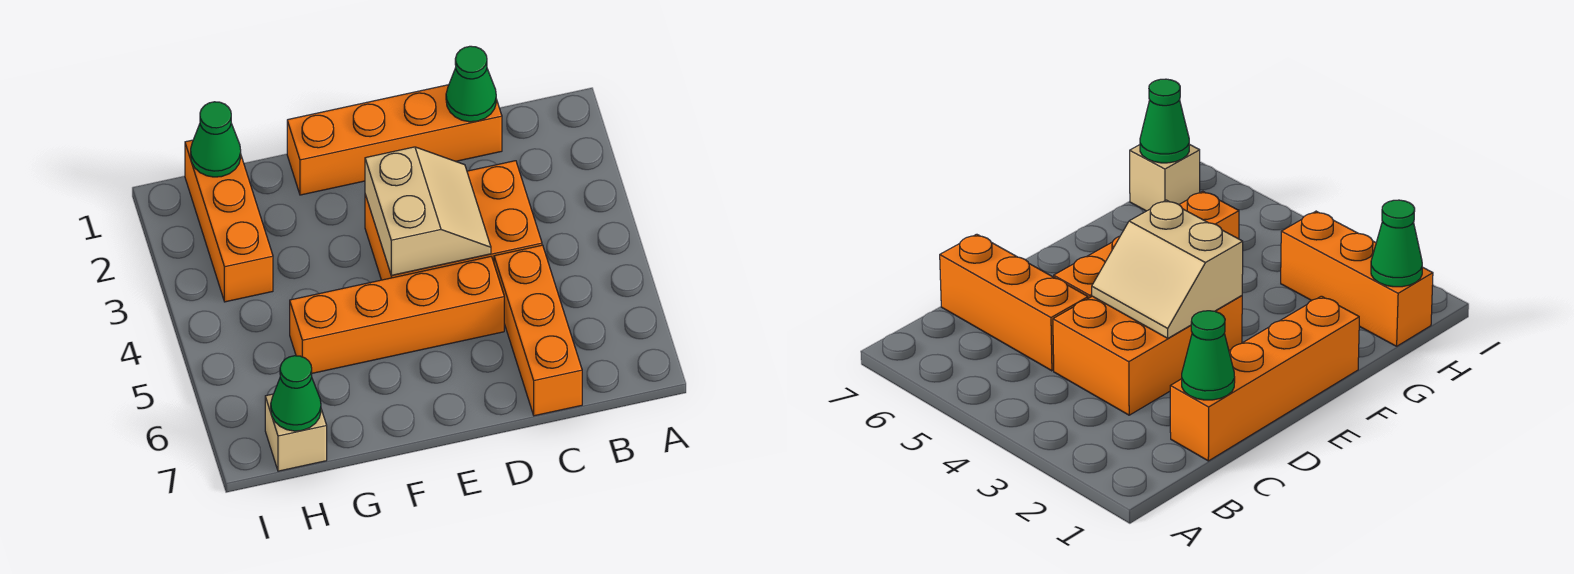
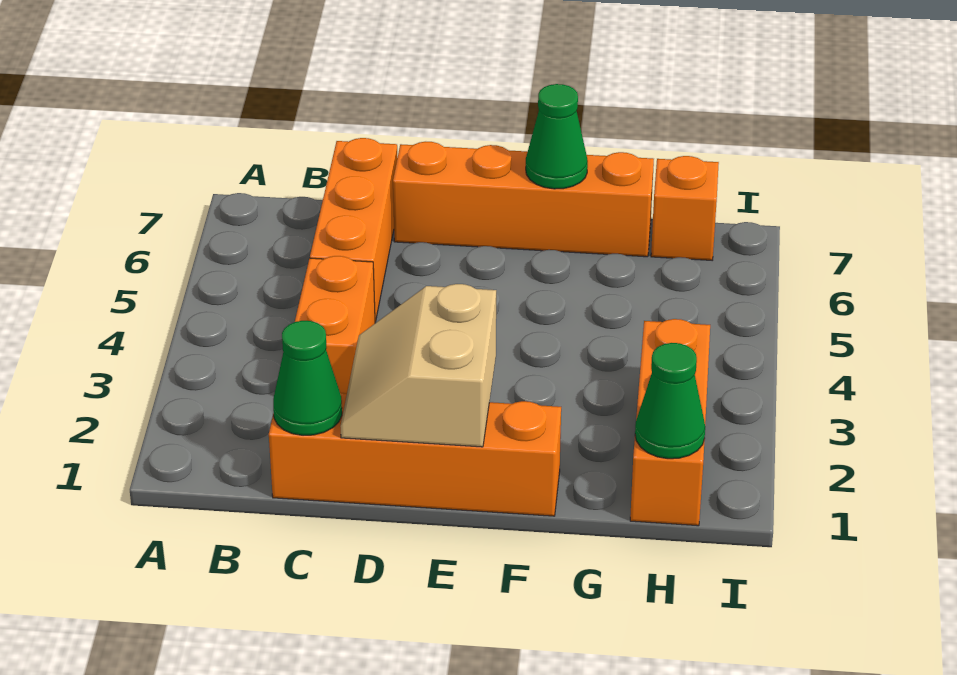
orange brick C3:E4 level 1 -> orange brick C3:C4 level 1
tan slope D3:E4 level 2 top E -> tan slope D1:E2 level 2 top E
orange brick D5:G5 level 1 -> orange brick D7:G7 level 1
tan brick H7 level 1 -> orange brick H7 level 1
green cone H7 level 2 -> green cone F7 level 2

